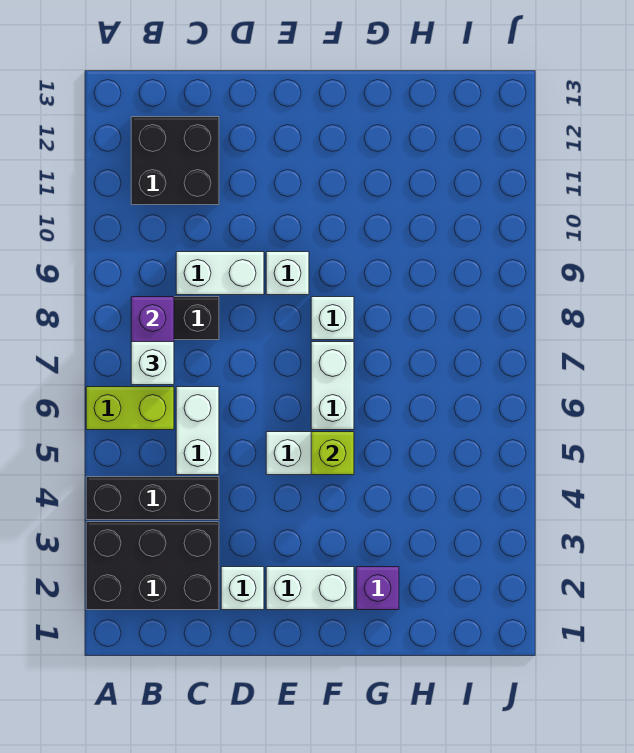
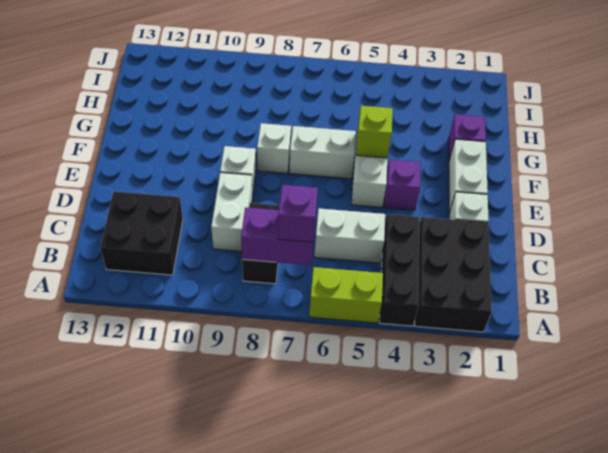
lime brick A6:B6 level 1 -> lime brick A5:A6 level 1
white brick B7 level 3 -> purple brick B7 level 3
none -> purple brick E4 level 1

